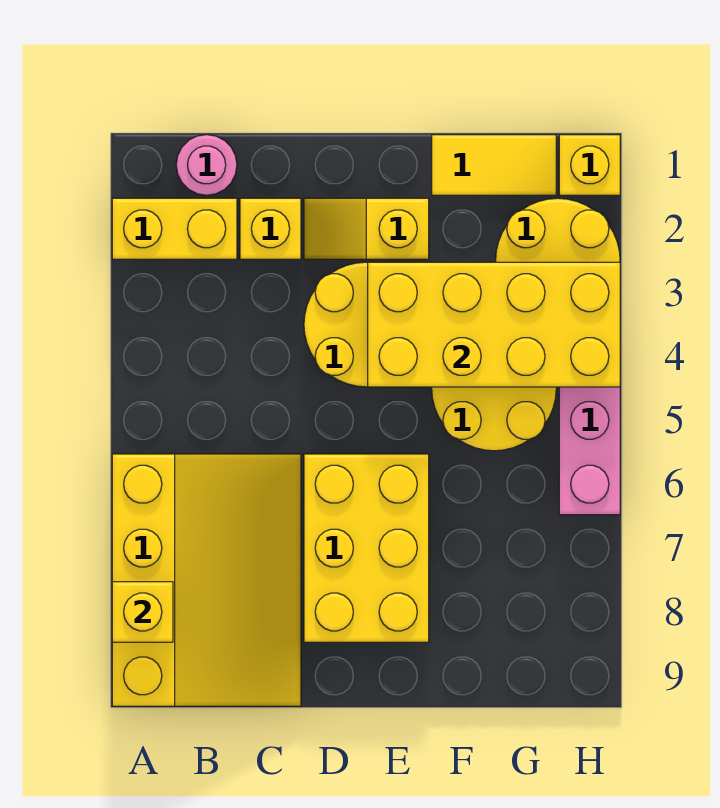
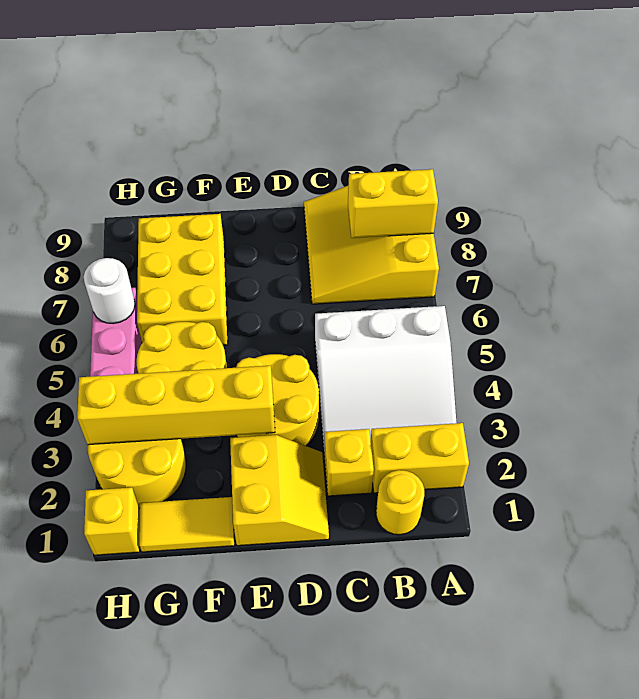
none -> white slope A3:C5 level 1 top 5
yellow slope A6:C9 level 1 top A -> yellow slope A7:C9 level 1 top A
yellow brick A8 level 2 -> yellow brick A8:B8 level 2
pink round brick B1 level 1 -> yellow round brick B1 level 1
yellow slope D2:E2 level 1 top E -> yellow slope D1:E2 level 1 top E
yellow brick D6:E8 level 1 -> yellow brick F6:G8 level 1
yellow brick E3:H4 level 2 -> yellow brick E3:H3 level 2
none -> white round brick H6 level 2

